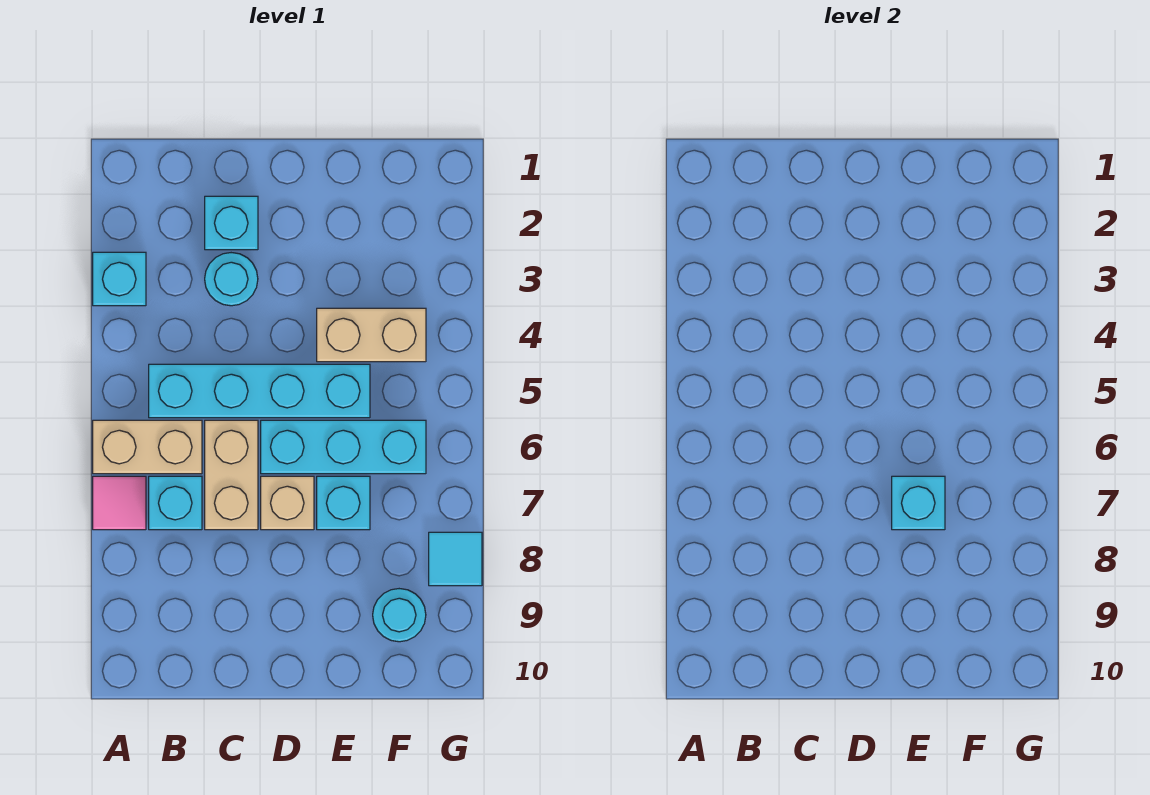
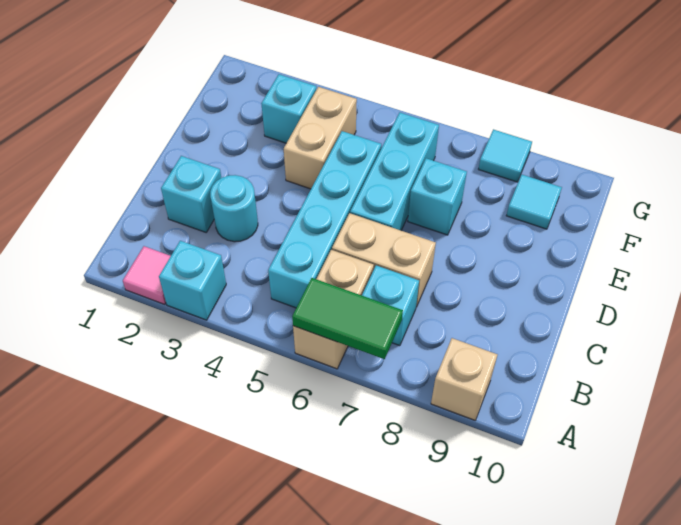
none -> green tile A6:A7 level 2
pink tile A7 level 1 -> pink tile A2 level 1
tan brick D7 level 1 -> tan brick A9 level 1
cyan brick E7 level 2 -> cyan brick F3 level 1
cyan round brick F9 level 1 -> cyan tile F9 level 1

